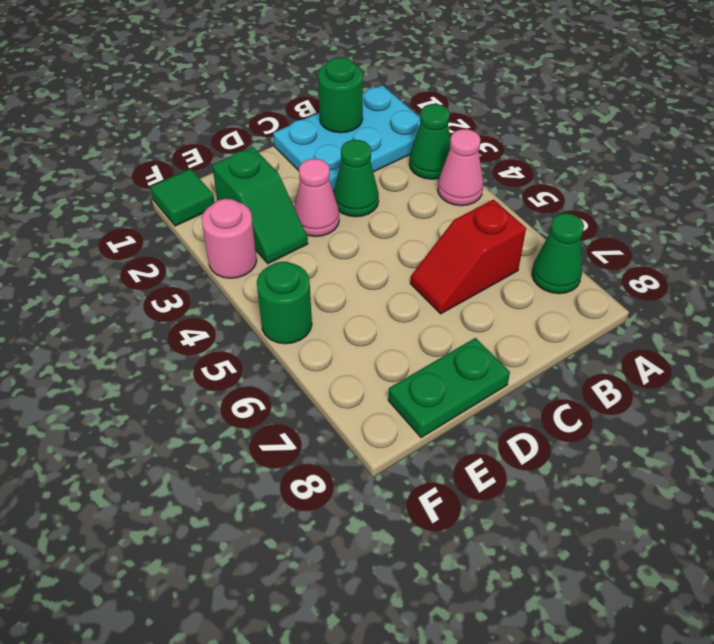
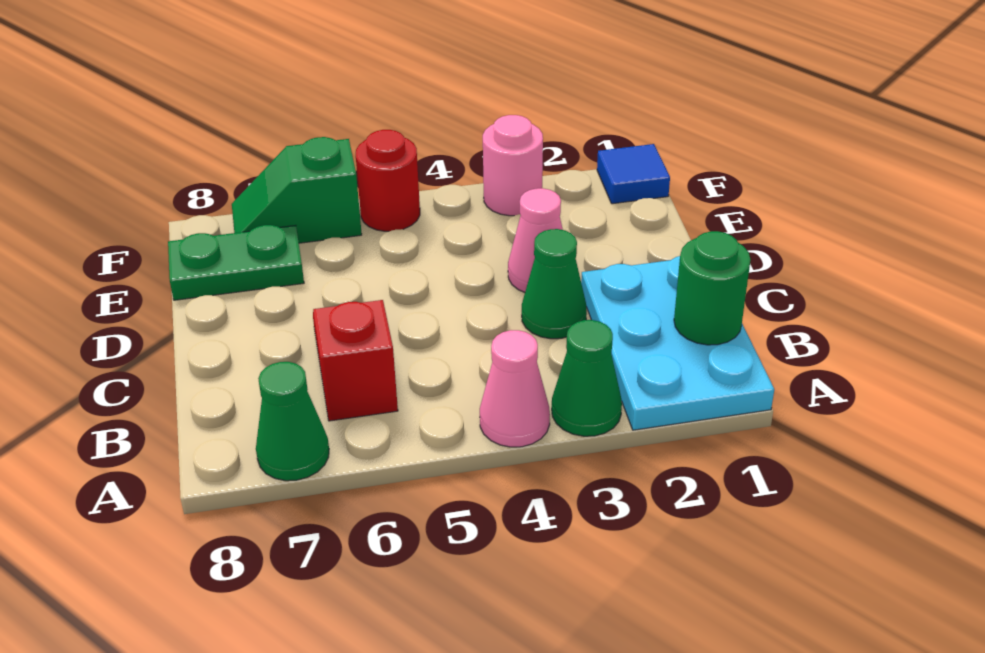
green plate D8:E8 level 1 -> green plate E7:E8 level 1
green slope E2:E3 level 1 top 2 -> green slope F6:F7 level 1 top 6
green tile F1 level 1 -> blue tile F1 level 1
green round brick F5 level 1 -> red round brick F5 level 1

